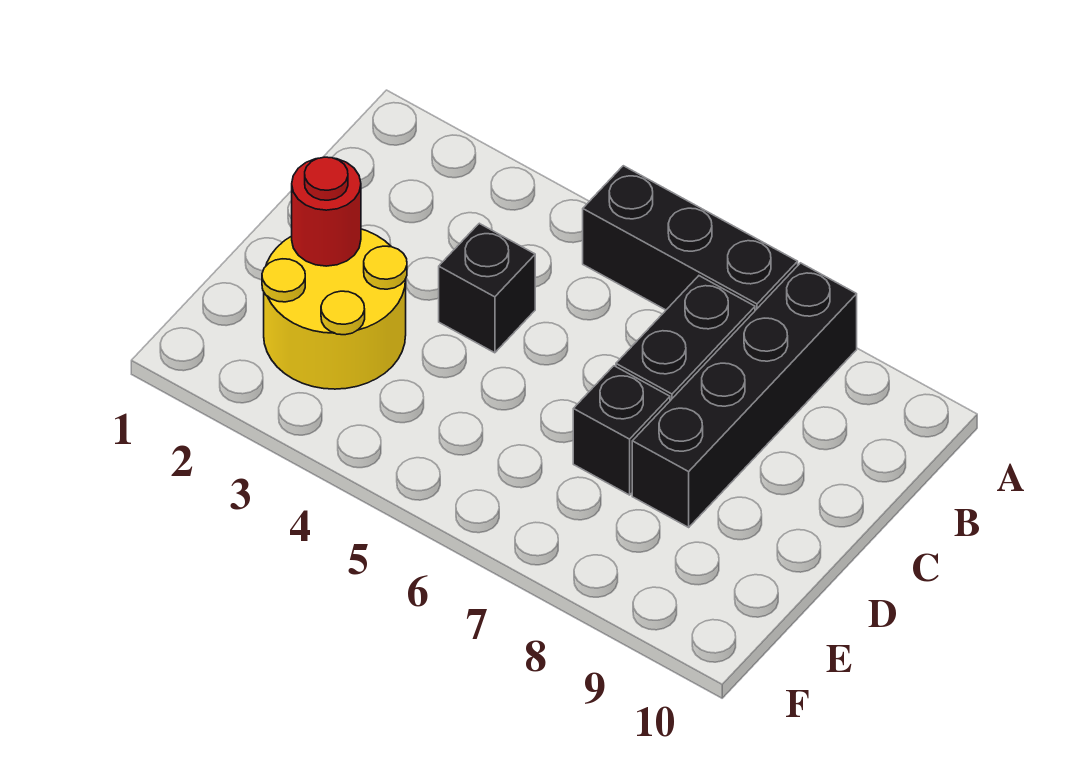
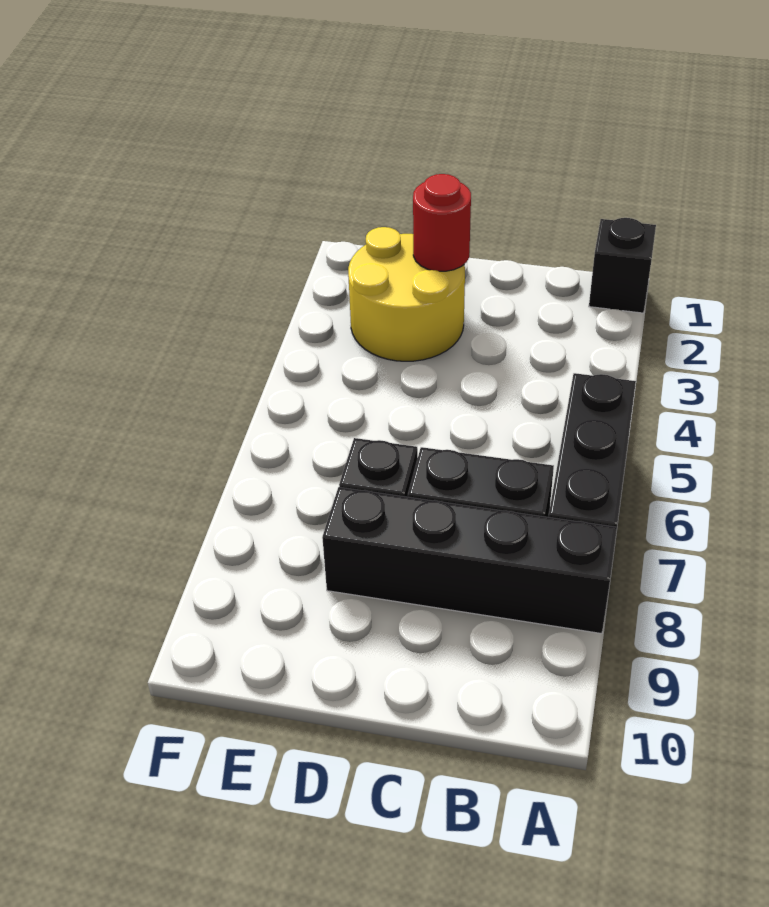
black brick C4 level 1 -> black brick A1 level 1

